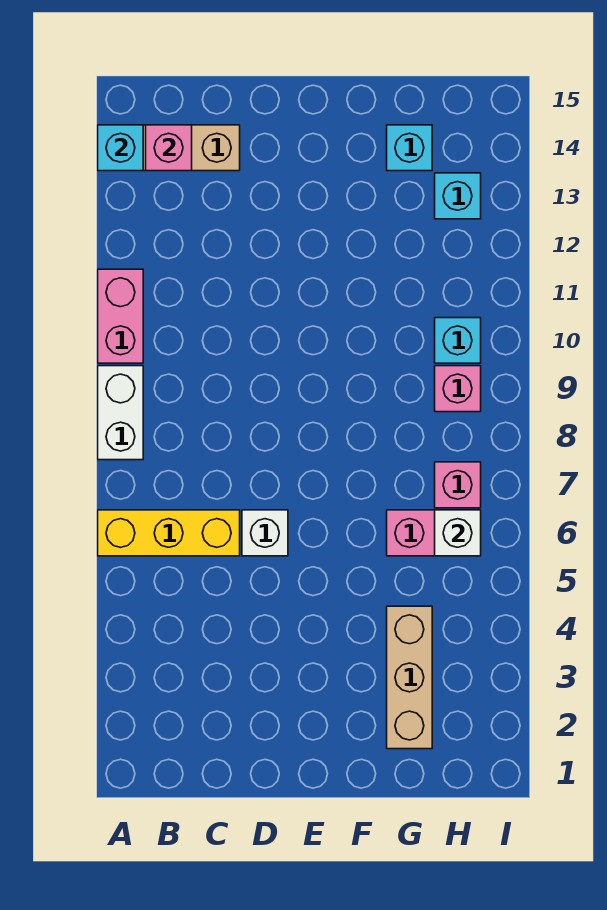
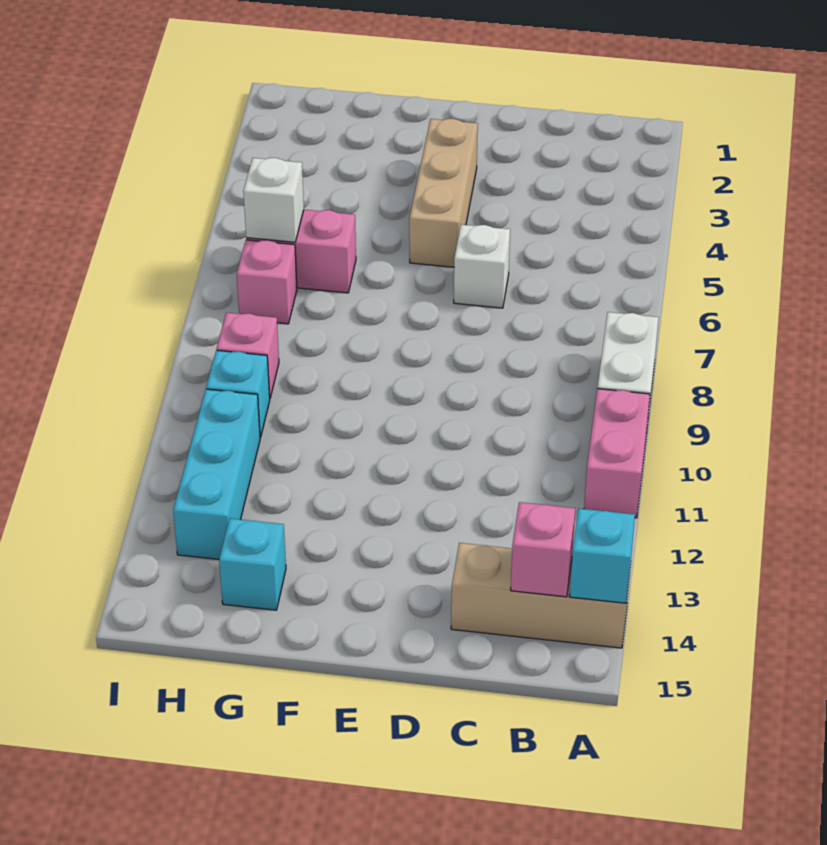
yellow brick A6:C6 level 1 -> none
tan brick G2:G4 level 1 -> tan brick E3:E5 level 1
cyan brick H13 level 1 -> cyan brick H11:H13 level 1

